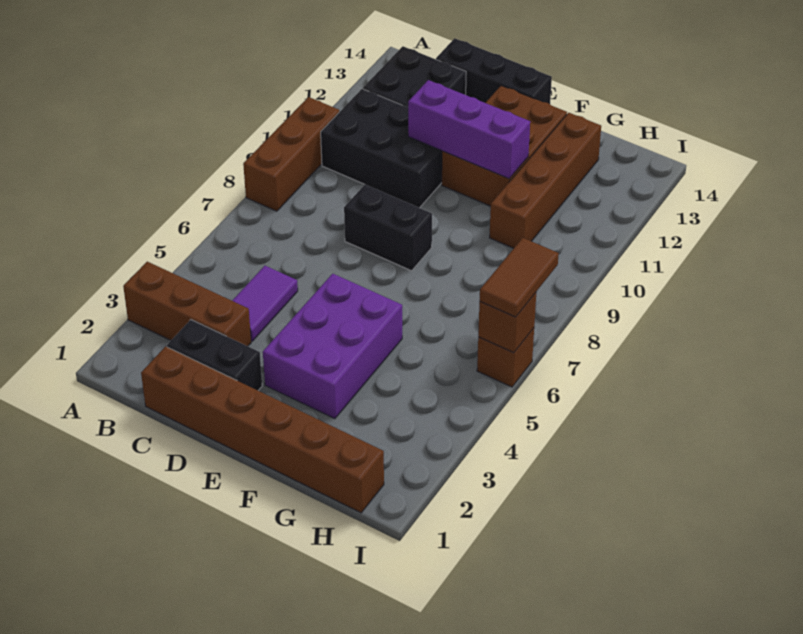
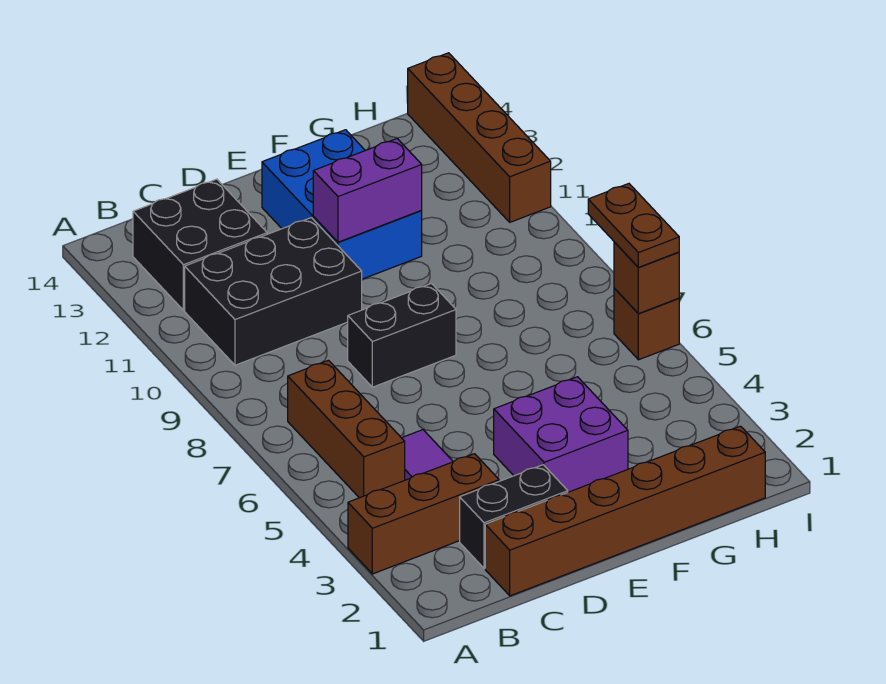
brown brick A8:A10 level 1 -> brown brick B5:B7 level 1
black brick C14:E14 level 1 -> none
purple brick D11:F11 level 2 -> purple brick E11:F11 level 2
purple brick E3:F5 level 1 -> purple brick E3:F4 level 1
brown brick E11:F13 level 1 -> blue brick E11:F13 level 1
brown brick G10:G13 level 1 -> brown brick I11:I14 level 1
brown tile I6:I7 level 3 -> brown plate I6:I7 level 3

